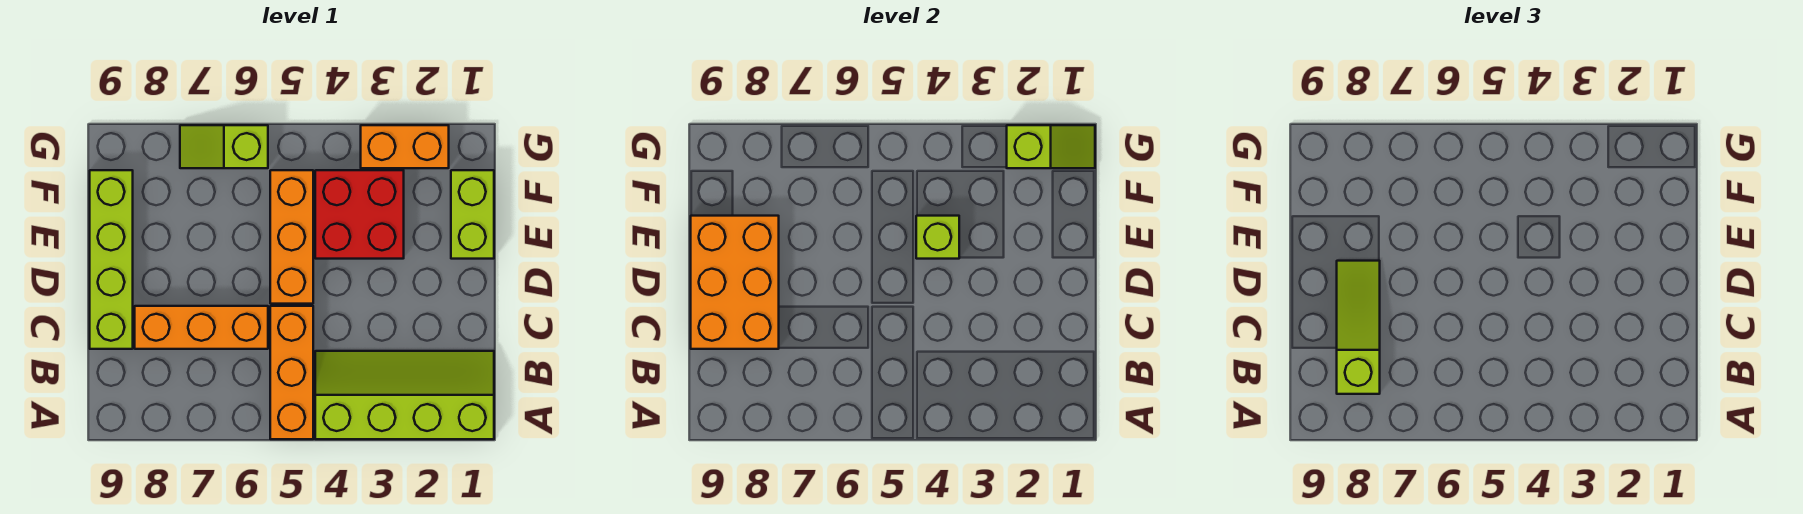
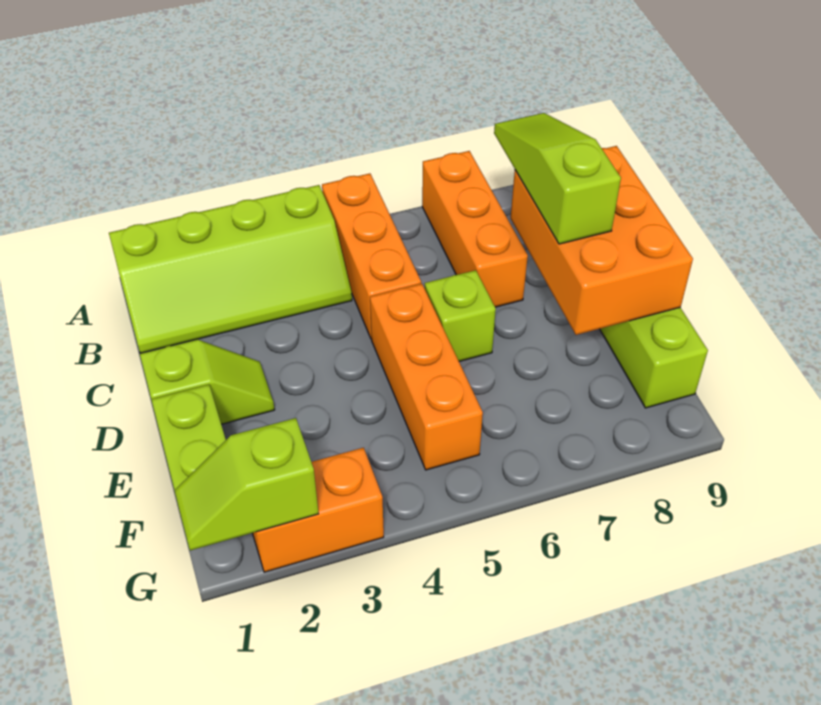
lime slope B8:D8 level 3 top B -> lime slope B8:D8 level 3 top D
orange brick C6:C8 level 1 -> orange brick A7:C7 level 1
red brick E3:F4 level 1 -> none
lime brick E4 level 2 -> lime brick D6 level 1
lime slope G6:G7 level 1 top 6 -> lime slope D1:D2 level 1 top 1

